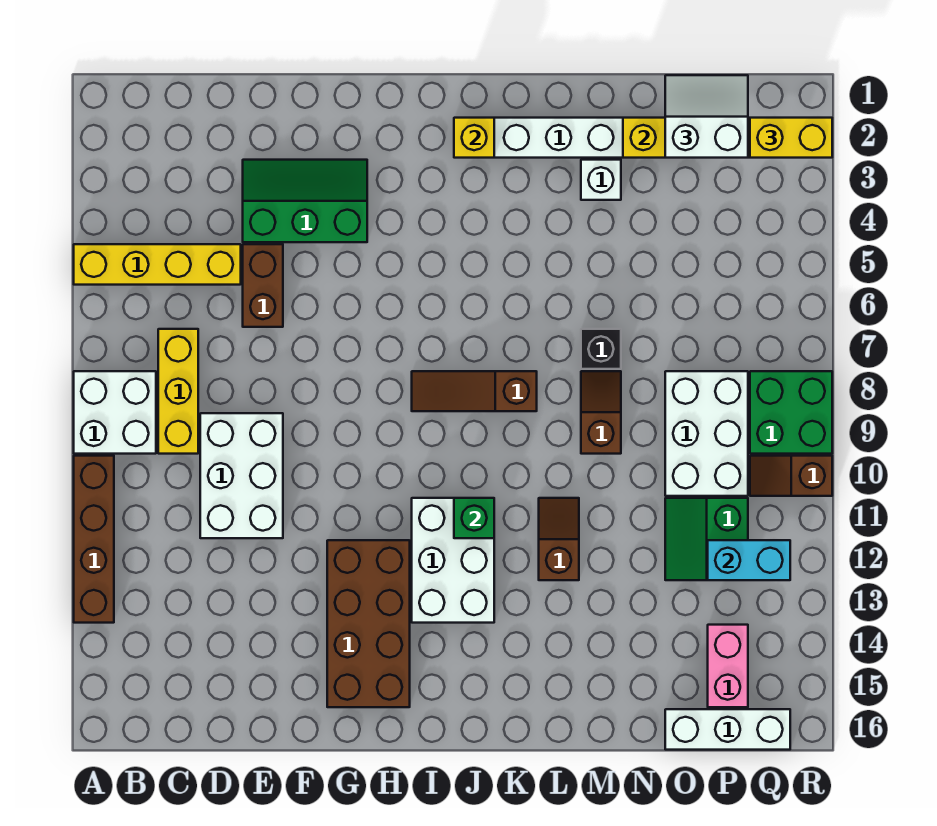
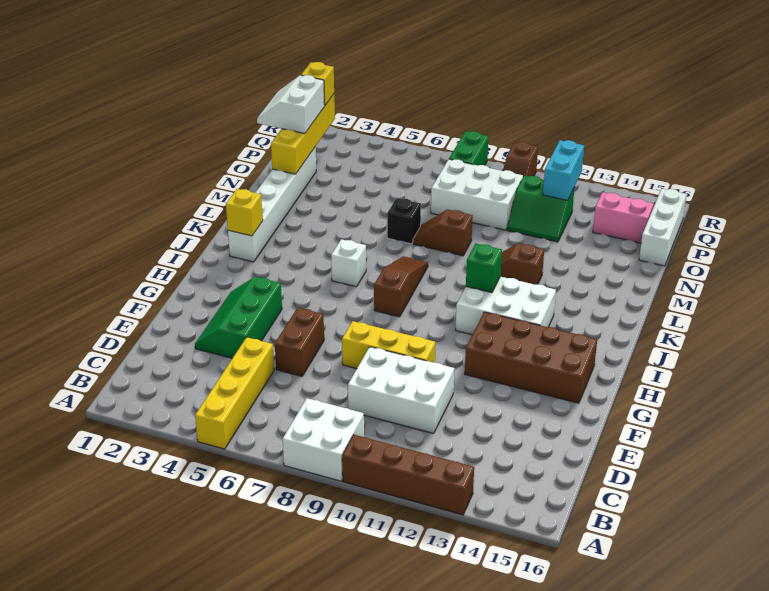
yellow brick C7:C9 level 1 -> yellow brick F8:F10 level 1
brown brick E5:E6 level 1 -> brown brick E6:F6 level 1
brown slope I8:K8 level 1 top K -> brown slope I8:K8 level 1 top I
white brick M3 level 1 -> white brick J6 level 1
yellow brick Q2:R2 level 3 -> yellow brick Q2 level 3
green brick Q8:R9 level 1 -> green brick Q8:R8 level 1

